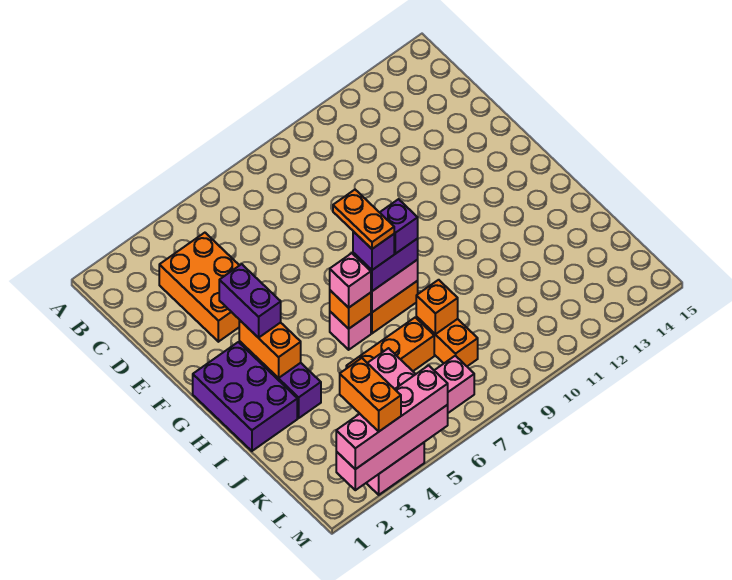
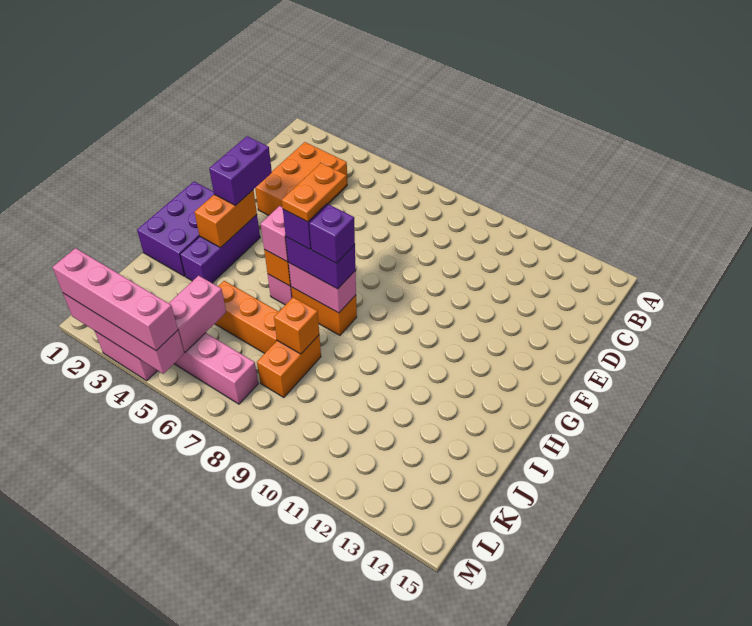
orange brick L3:M3 level 4 -> none

